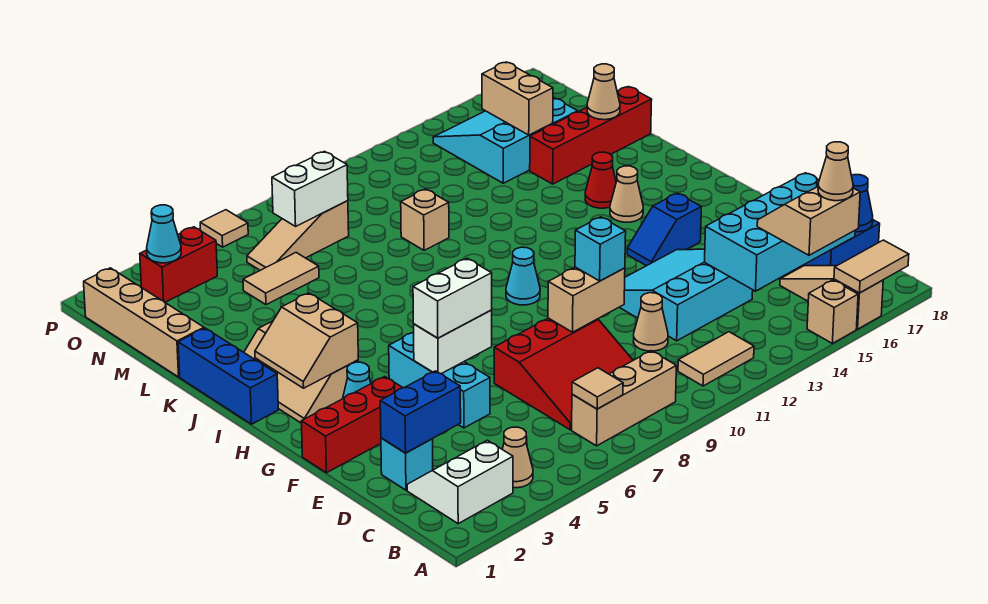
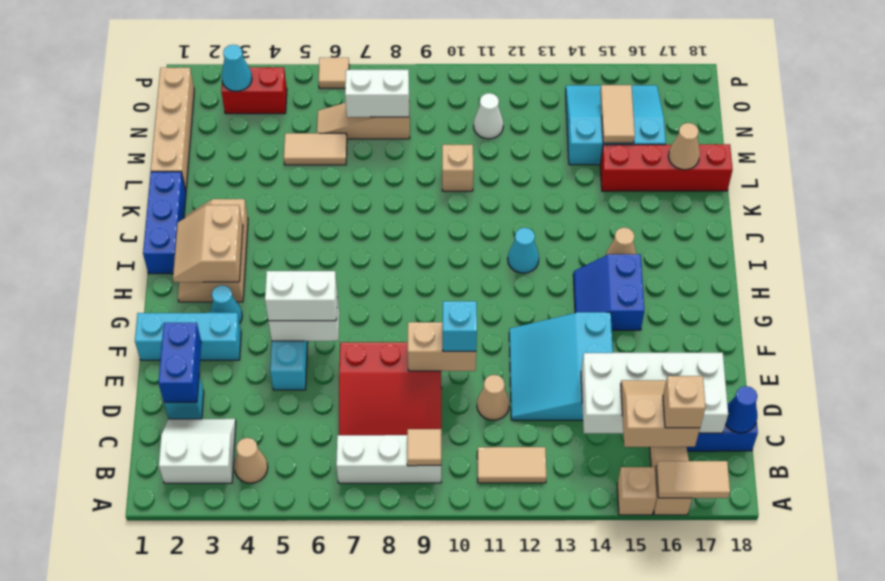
tan brick B7:B9 level 1 -> white brick B7:B9 level 1
tan tile B7 level 2 -> tan tile B9 level 2
tan cone B16 level 4 -> tan brick B16 level 4
cyan brick C14:D17 level 2 -> white brick C14:D17 level 2
blue brick D2:D3 level 2 -> blue brick D2:E2 level 2
cyan slope D12:F14 level 1 top D -> cyan slope D12:F14 level 1 top 14
red brick F1:F3 level 1 -> cyan brick F1:F3 level 1
blue slope G14:G15 level 1 top 15 -> blue slope G14:H15 level 1 top 15
cyan cone H10 level 1 -> cyan cone I12 level 1
red cone J15 level 1 -> none
tan brick M15:N15 level 2 -> tan tile M15:N15 level 2
none -> white cone N11 level 1

